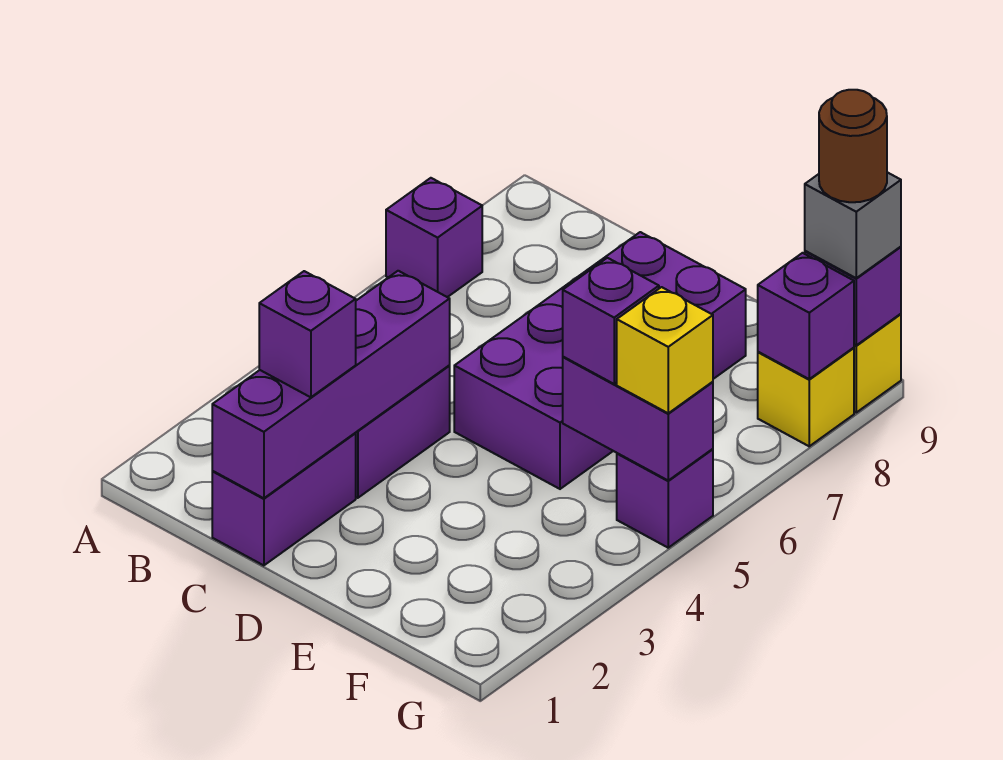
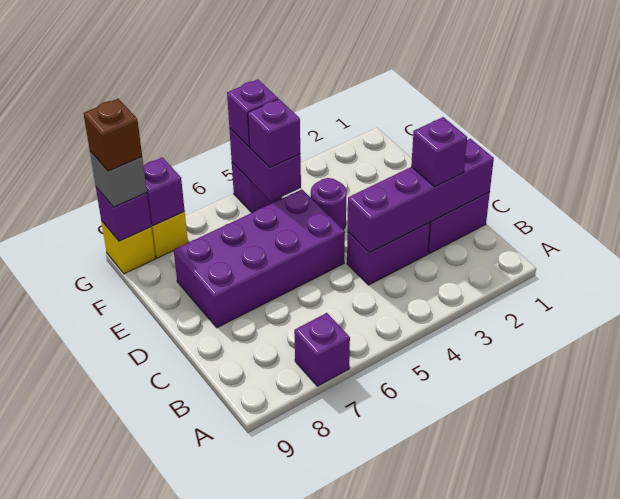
none -> purple round brick E4 level 1
yellow brick G5 level 3 -> purple brick G5 level 3
brown round brick G9 level 4 -> brown brick G9 level 4

